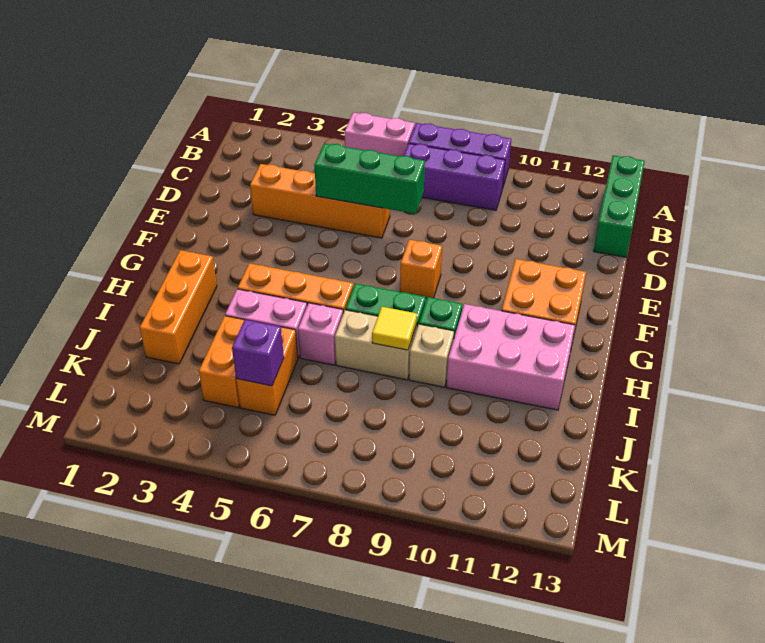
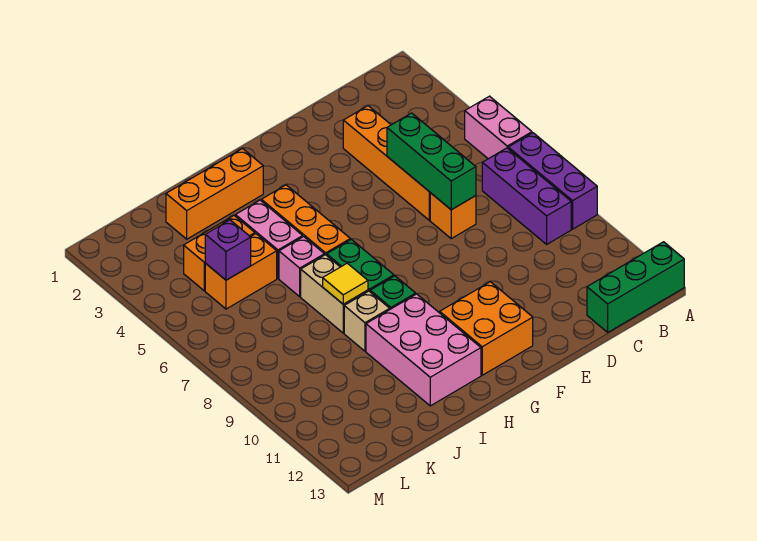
orange brick F8 level 1 -> orange brick D7 level 1

